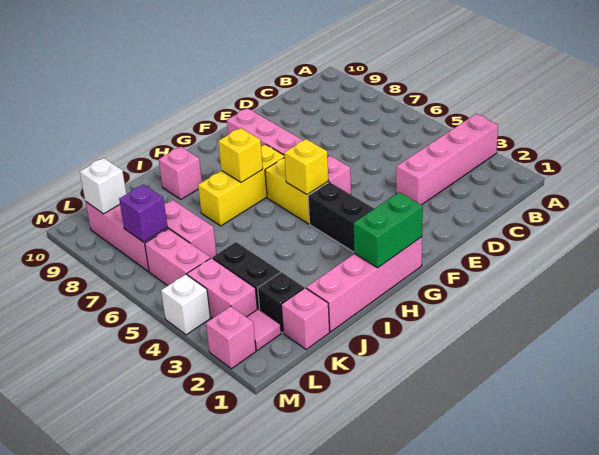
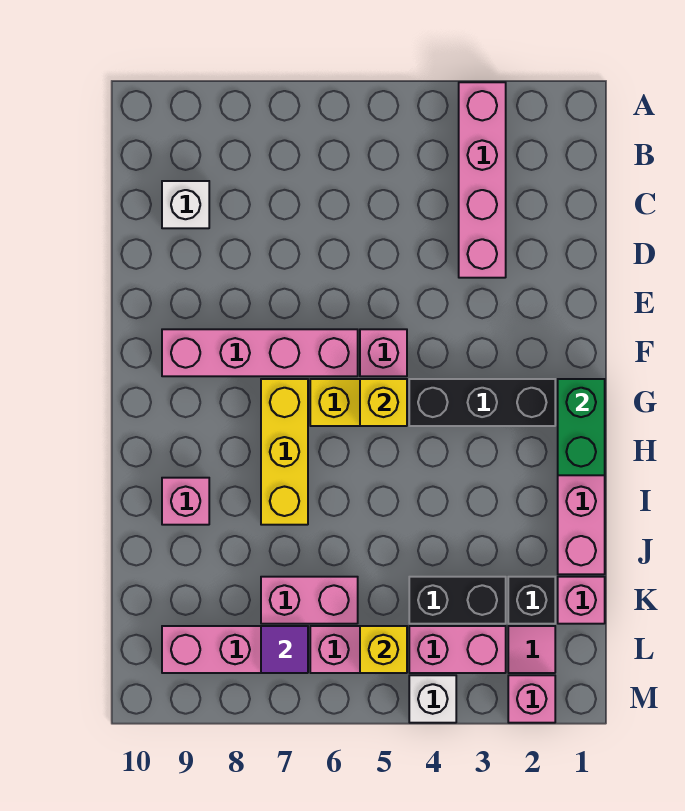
yellow brick H7 level 2 -> yellow brick L5 level 2
purple brick L7 level 2 -> purple tile L7 level 2
white brick L9 level 2 -> white brick C9 level 1

